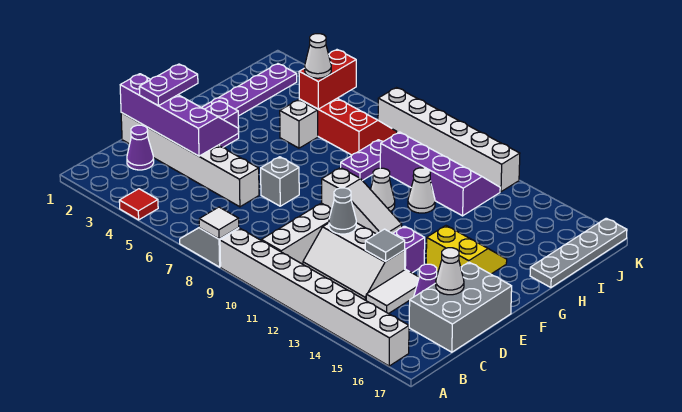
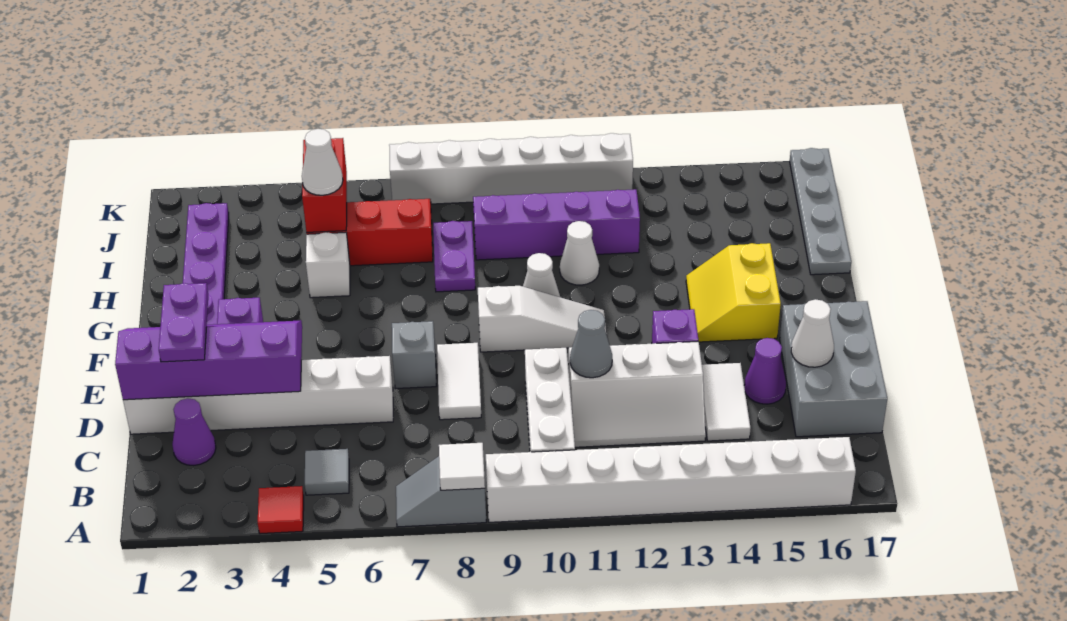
none -> white tile D8:E8 level 1
grey tile D13 level 2 -> grey tile B5 level 1
yellow slope F14:G15 level 1 top F -> yellow slope F14:G15 level 1 top 15

